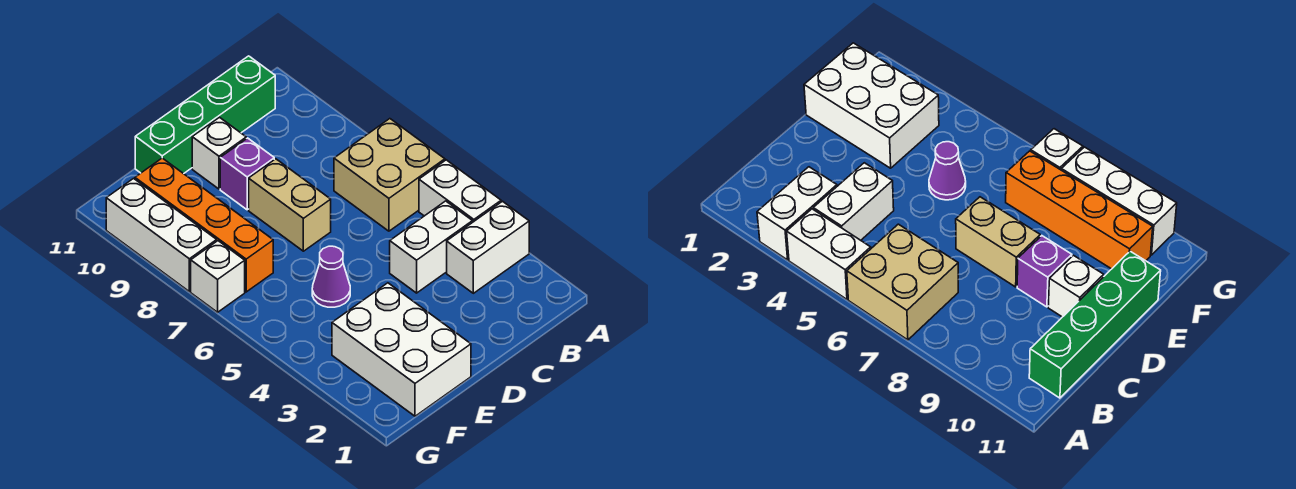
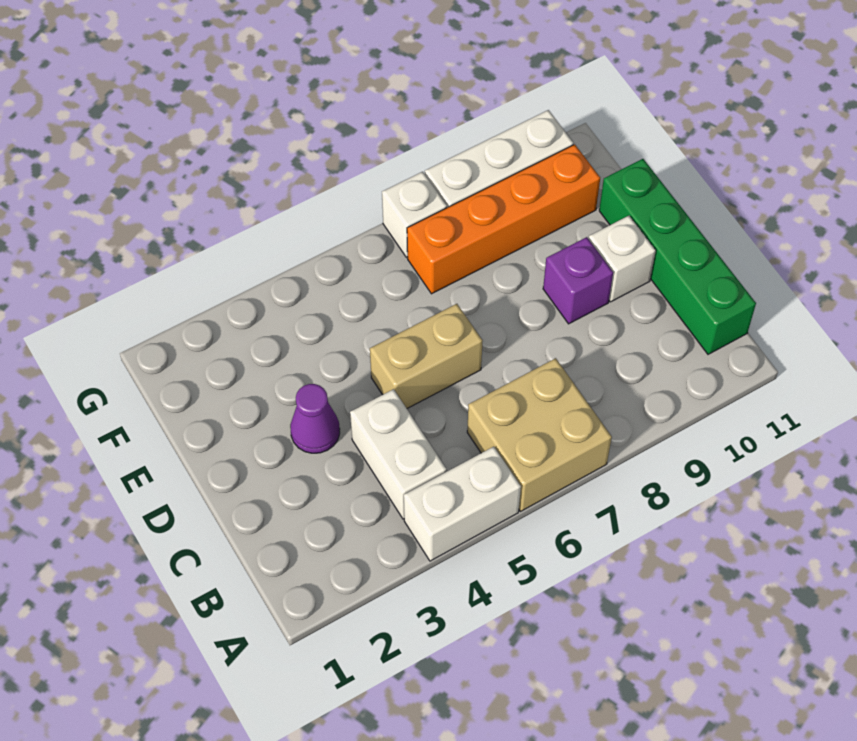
white brick A3:B3 level 1 -> none
tan brick D7:D8 level 1 -> tan brick D5:D6 level 1
white brick E1:F3 level 1 -> none
purple cone E5 level 1 -> purple cone D3 level 1

